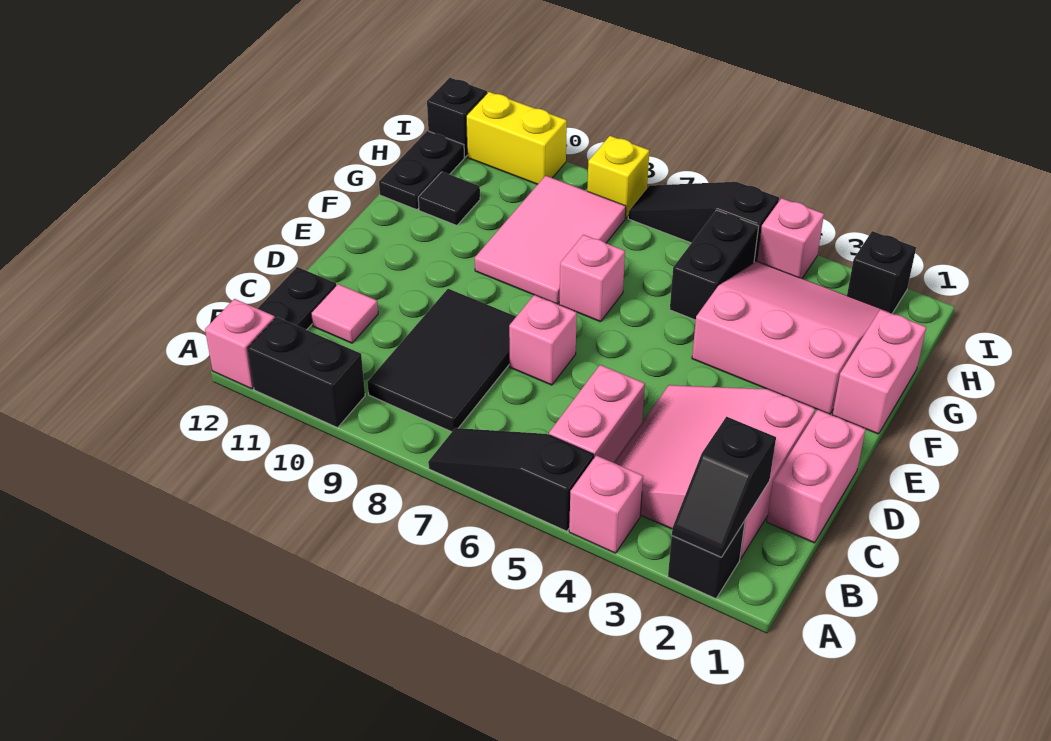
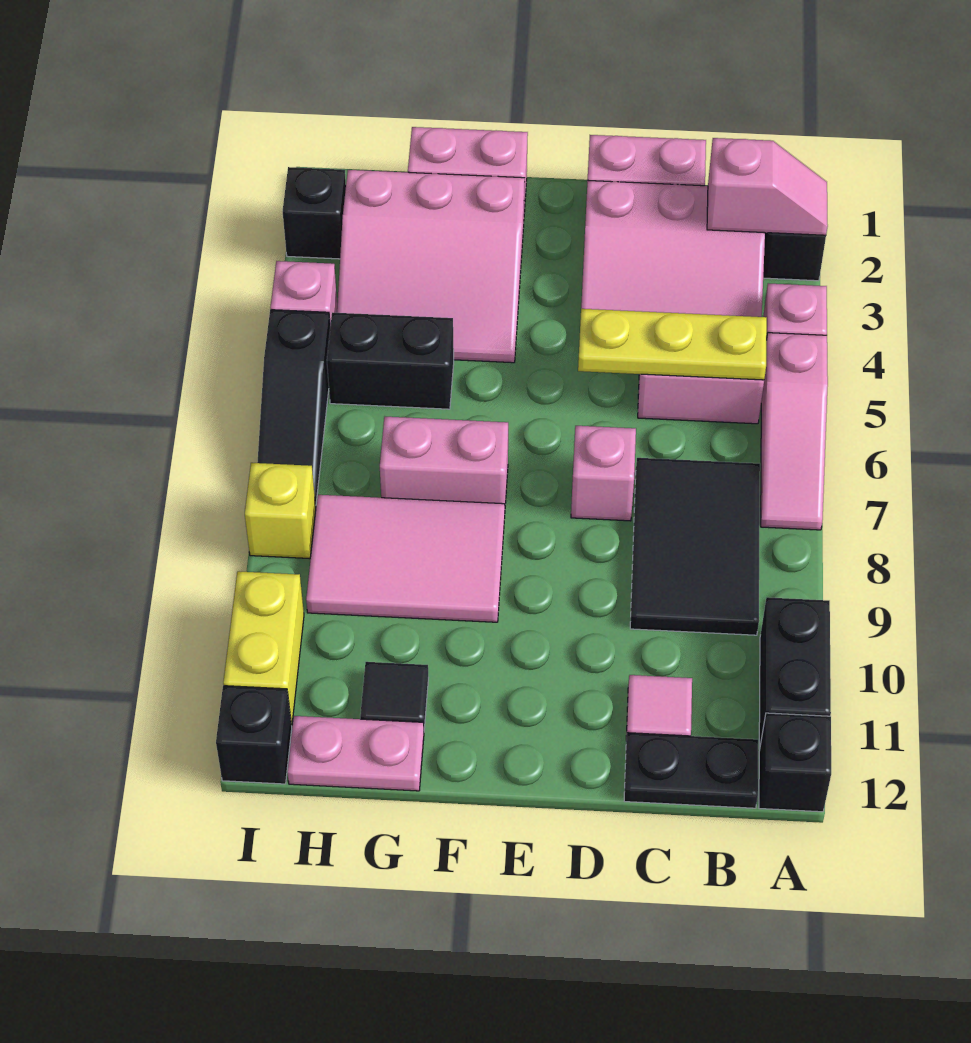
black slope A2:B2 level 2 top B -> pink slope A2:B2 level 2 top B
black slope A5:A7 level 1 top 5 -> pink slope A5:A7 level 1 top 5
pink brick A12 level 1 -> black brick A12 level 1
none -> yellow plate B5:D5 level 2
black tile B8:D9 level 1 -> black tile B7:C9 level 1
pink slope F2:H4 level 1 top F -> pink slope F2:H4 level 1 top 2
pink brick F7 level 1 -> pink brick F7:G7 level 1
black plate G12:H12 level 1 -> pink plate G12:H12 level 1

